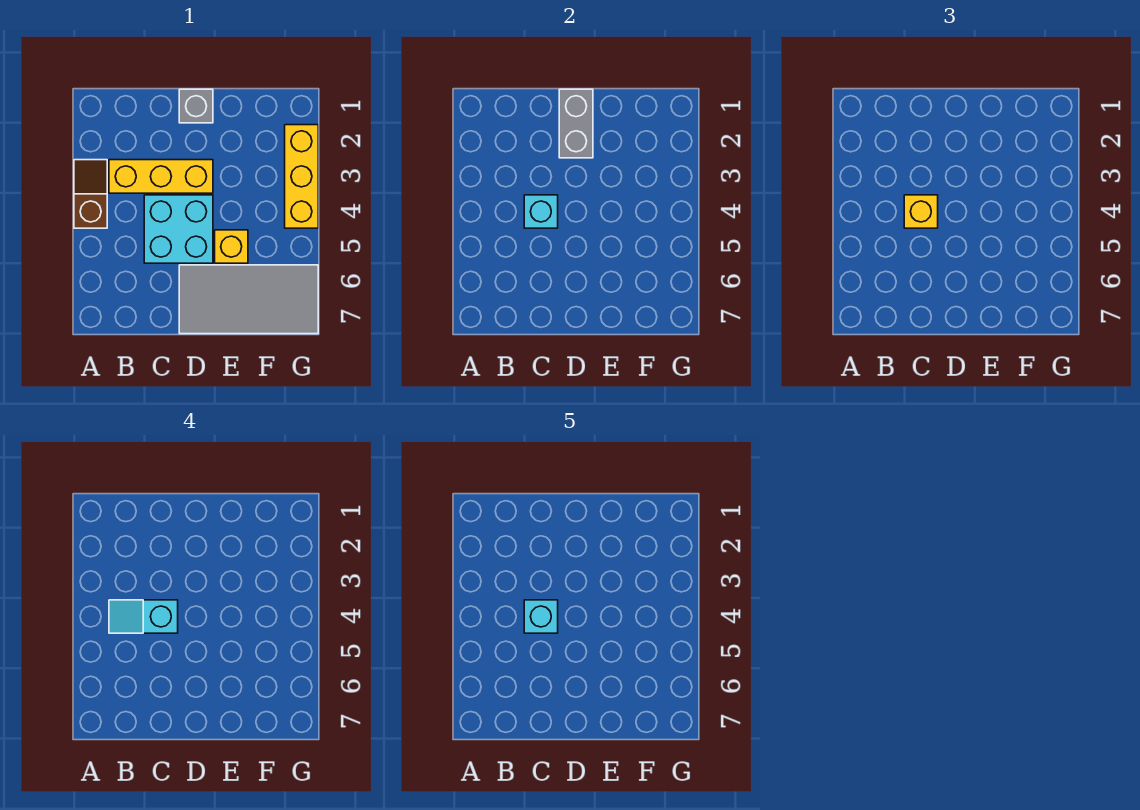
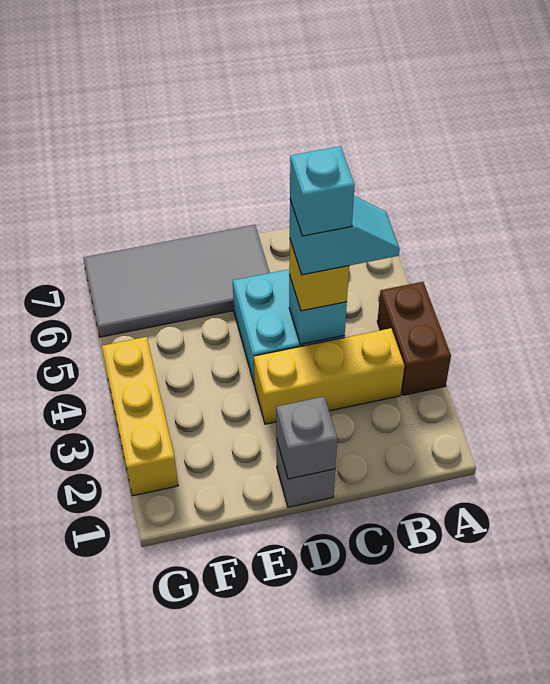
brown slope A3:A4 level 1 top 4 -> brown brick A3:A4 level 1
grey brick D1:D2 level 2 -> grey brick D1 level 2
yellow brick E5 level 1 -> none

